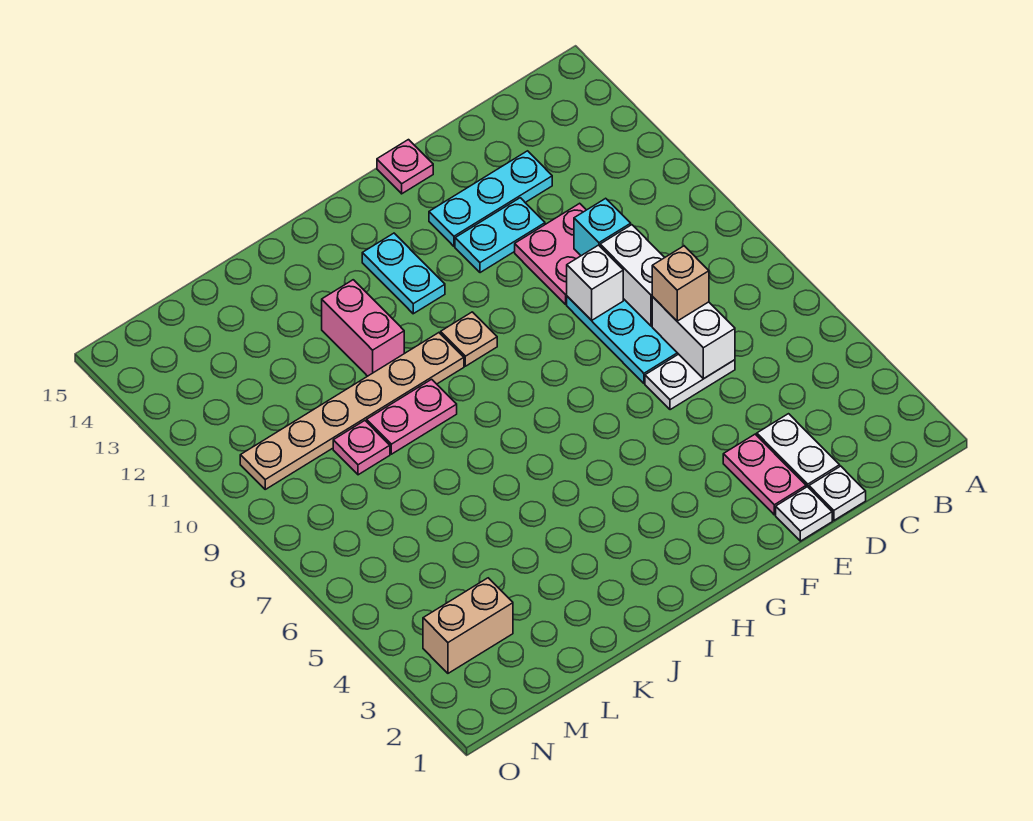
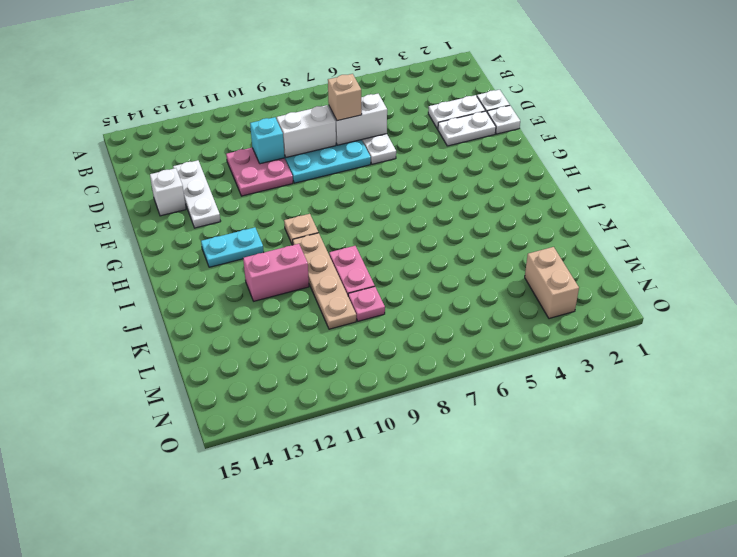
cyan plate D13:F13 level 1 -> white plate D13:F13 level 1
pink plate E2:E3 level 1 -> white plate E2:E3 level 1
white brick E9 level 2 -> white brick E14 level 1
cyan plate E12:F12 level 1 -> none
pink plate F15 level 1 -> none
tan plate I10:N10 level 1 -> tan plate I10:L10 level 1

